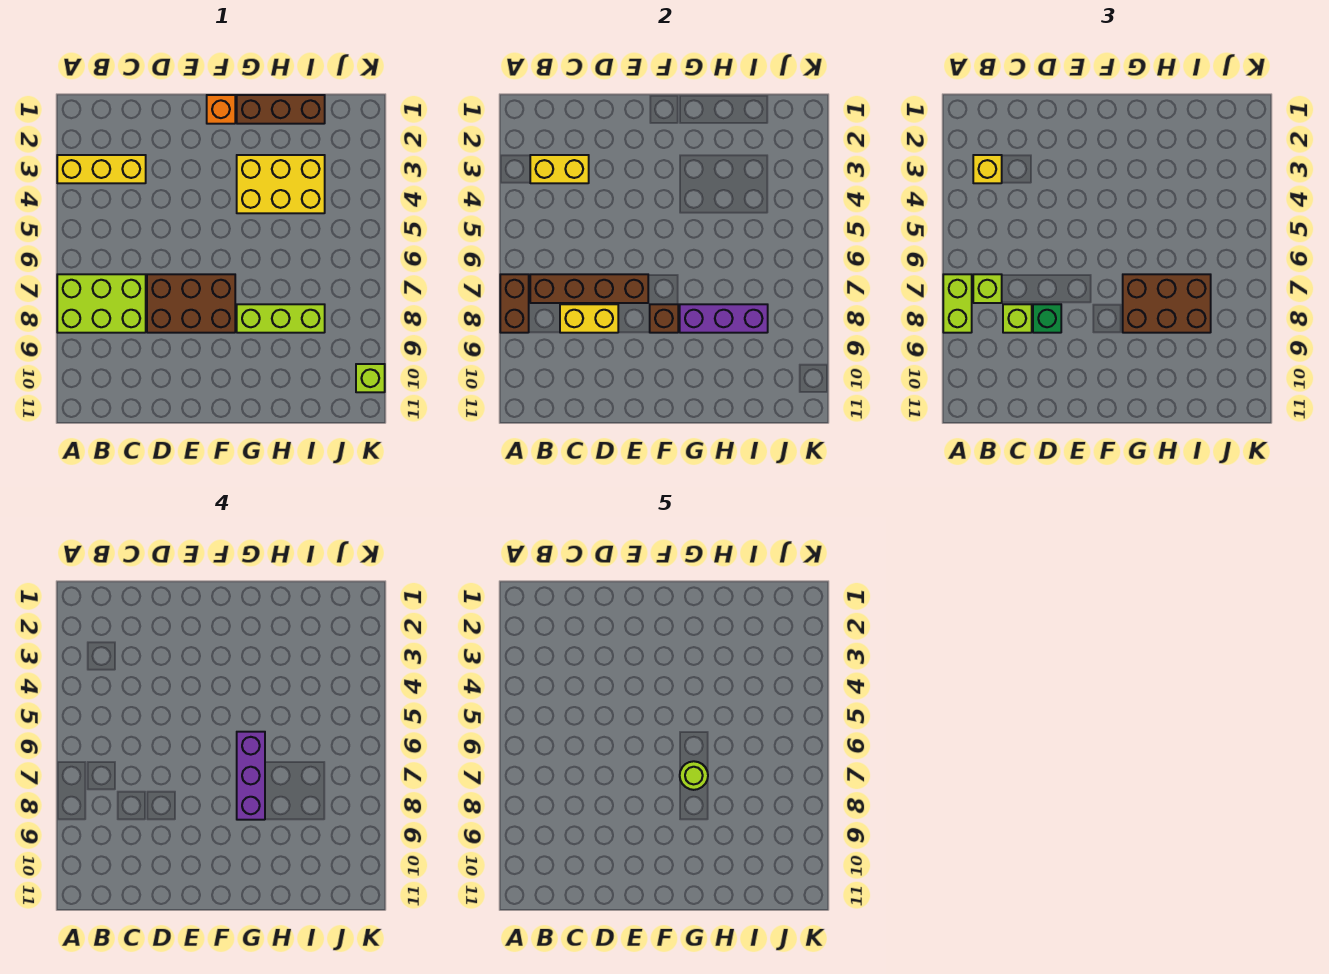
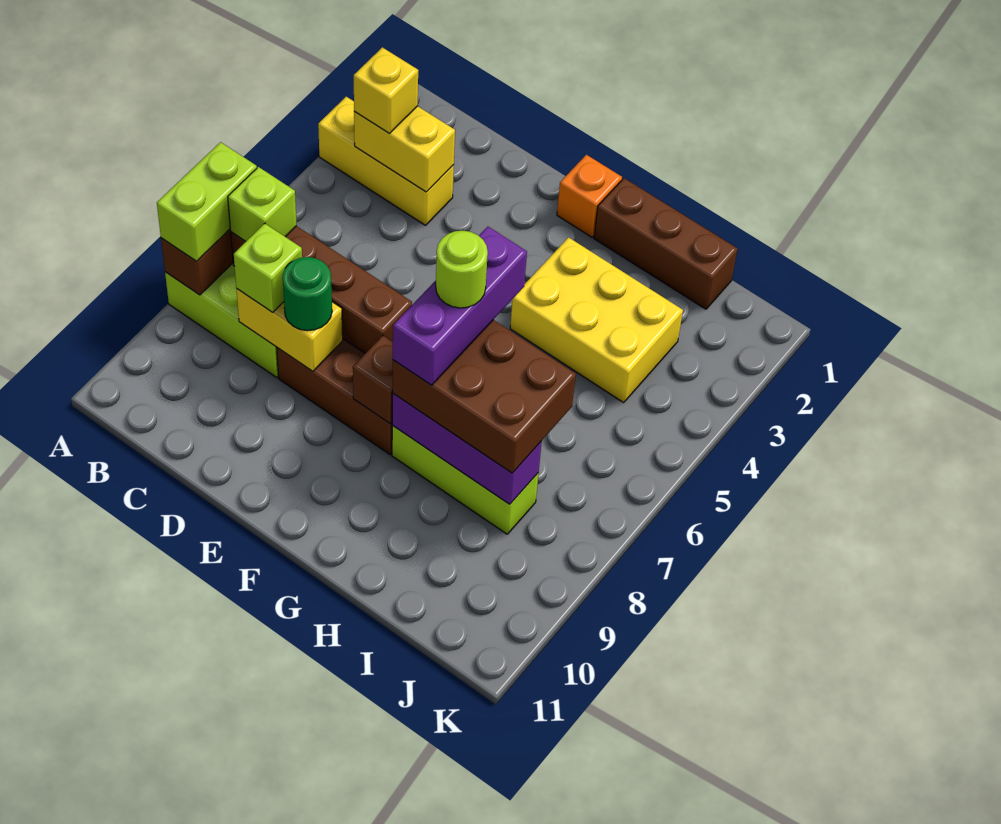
green brick D8 level 3 -> green round brick D8 level 3
lime brick K10 level 1 -> none

